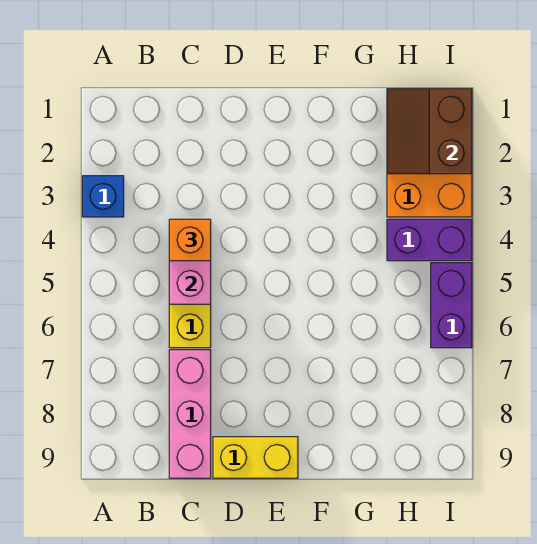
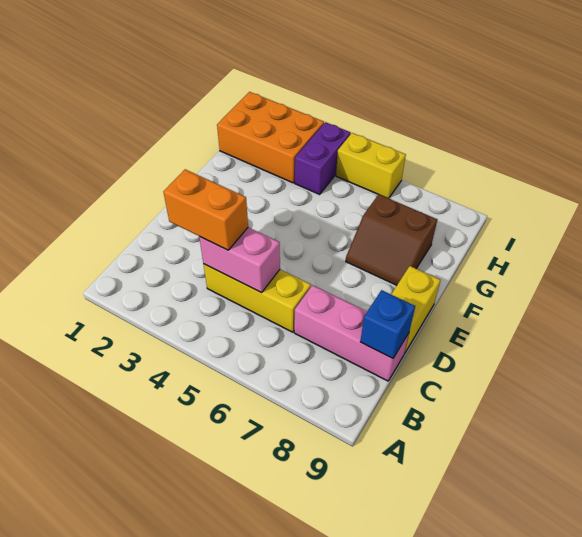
blue brick A3 level 1 -> blue brick C9 level 2
orange brick C4 level 3 -> orange brick C3:C4 level 3
brown slope H1:I2 level 2 top I -> brown slope F7:G8 level 1 top G
purple brick I5:I6 level 1 -> yellow brick I5:I6 level 1

